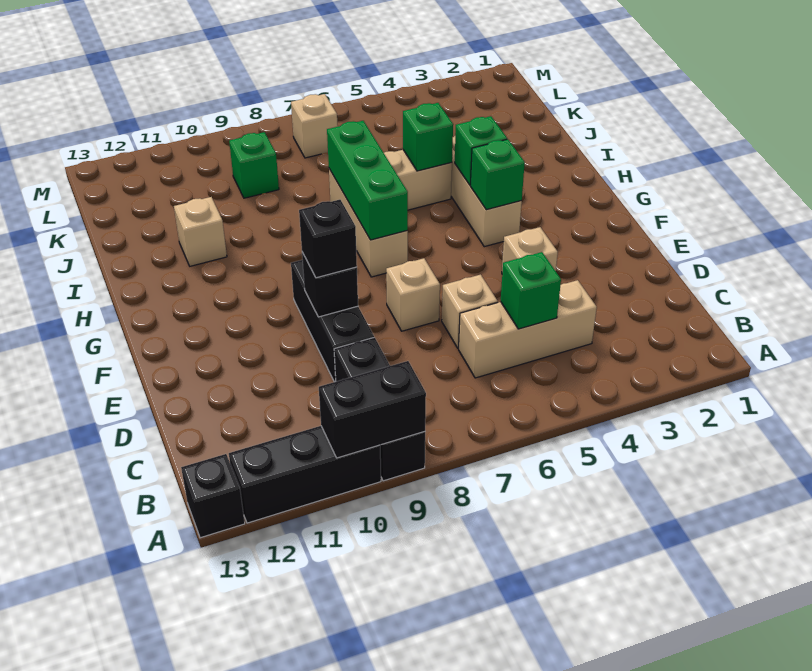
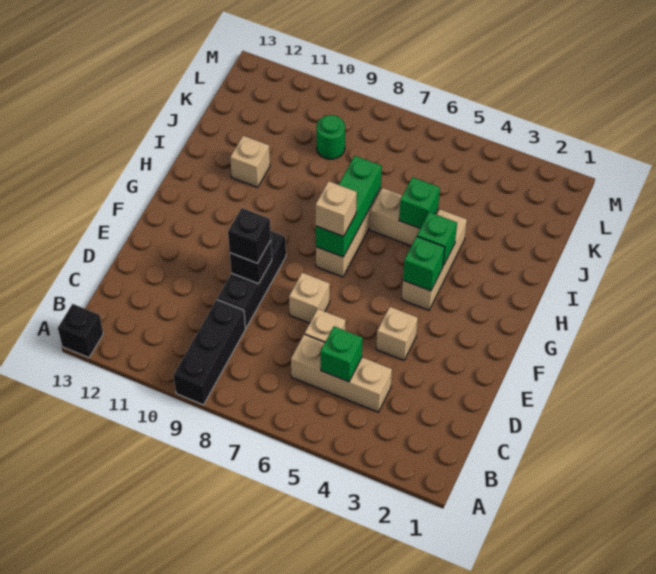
black brick A9:A10 level 2 -> none
black brick A10:A12 level 1 -> none
green brick K9 level 1 -> green round brick K9 level 1
tan brick L7 level 1 -> tan brick G7 level 3

